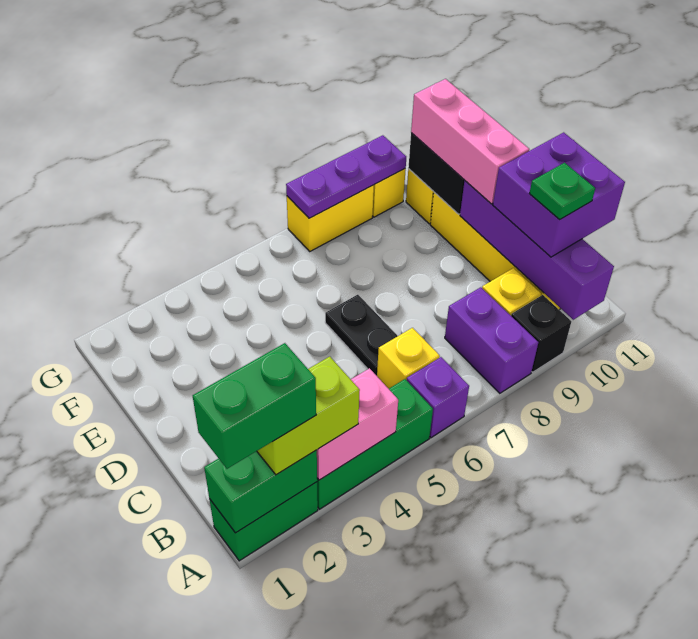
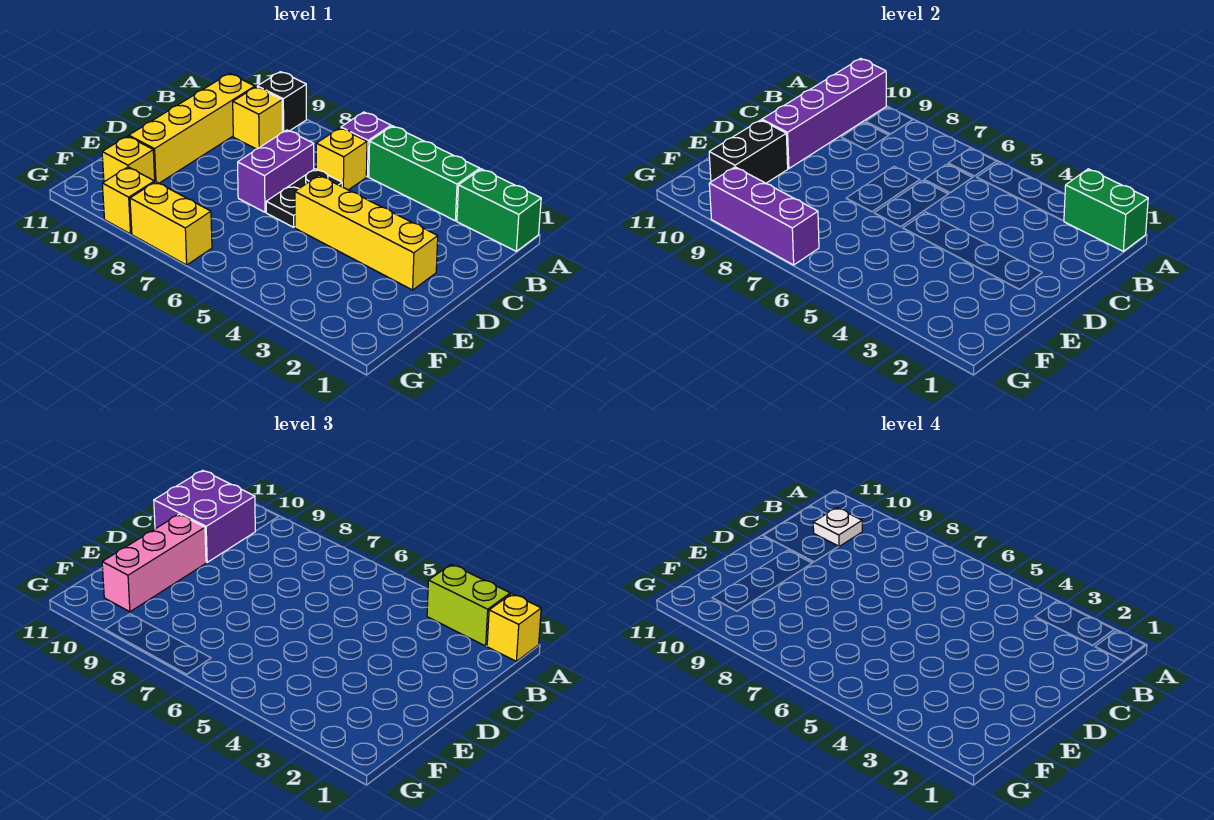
none -> yellow brick A1 level 3
green brick A1:A2 level 4 -> none
pink brick A3:A4 level 2 -> none
purple brick A8:B8 level 1 -> purple brick C7:D7 level 1
green plate B10 level 4 -> white plate B10 level 4
none -> yellow brick D2:D5 level 1
purple plate G7:G9 level 2 -> purple brick G7:G9 level 2

